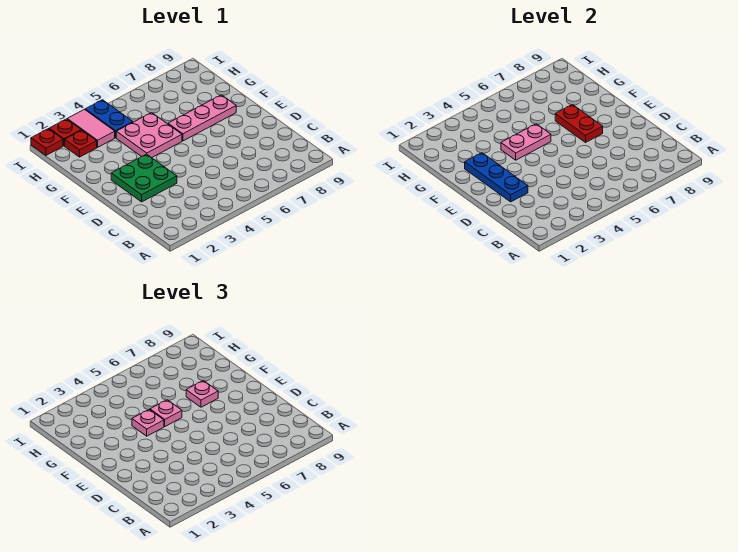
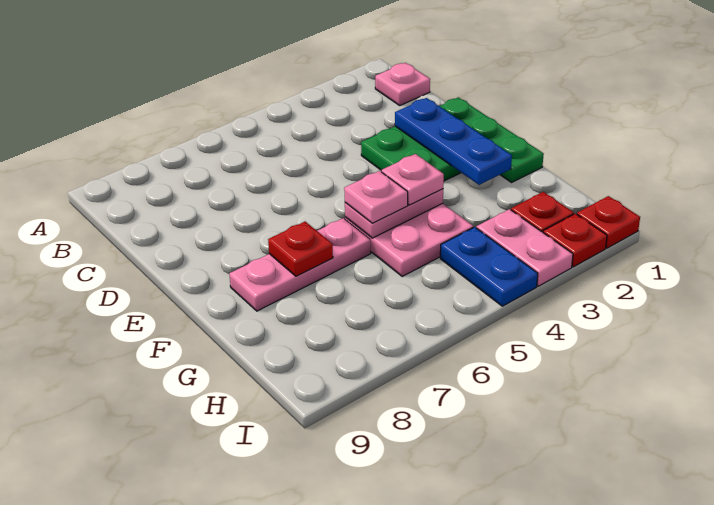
none -> green plate D1:F1 level 1
red plate E7:F7 level 2 -> red plate F7 level 2
pink plate F7 level 3 -> pink plate B1 level 1
pink tile H3:I3 level 1 -> pink plate H3:I3 level 1

